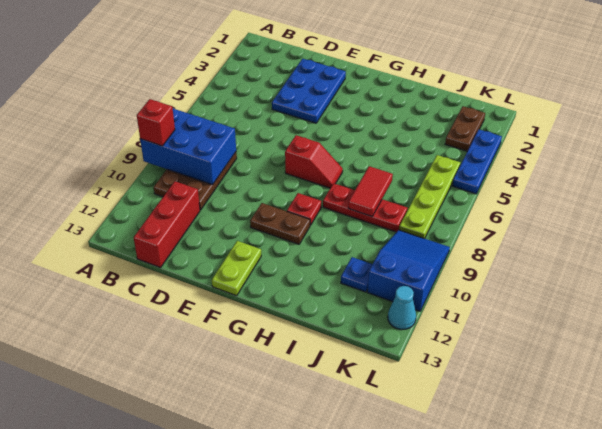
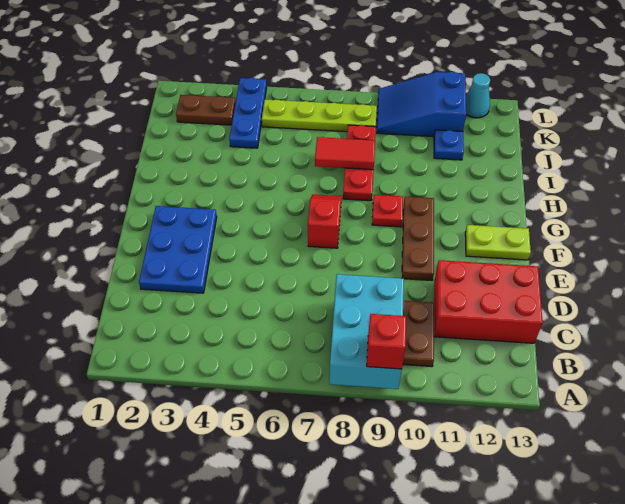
blue brick A8:C9 level 2 -> cyan brick A8:C9 level 2
red brick C11:C13 level 1 -> red brick C11:D13 level 1
blue plate D2:E4 level 1 -> blue plate D2:F3 level 1
brown plate F10:G10 level 1 -> brown plate E10:G10 level 1
blue plate L3:L5 level 1 -> blue plate J4:L4 level 1

